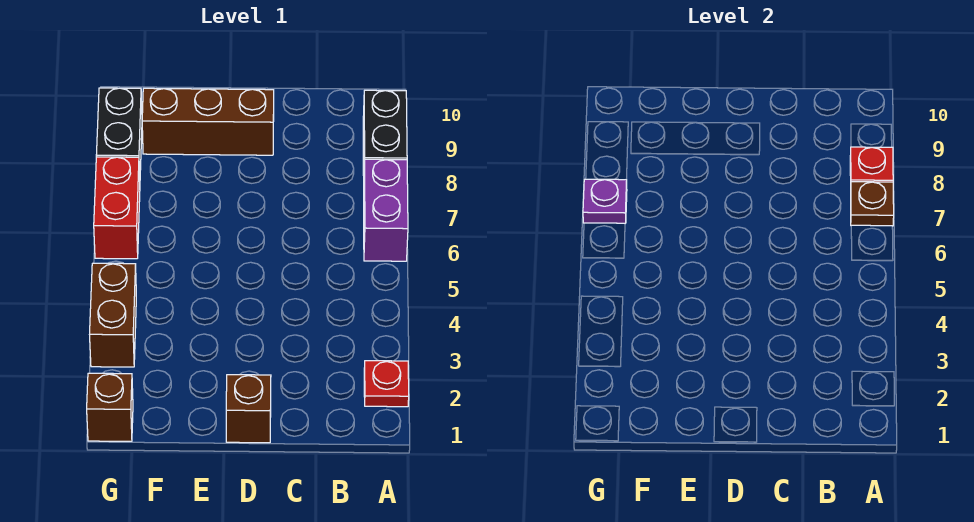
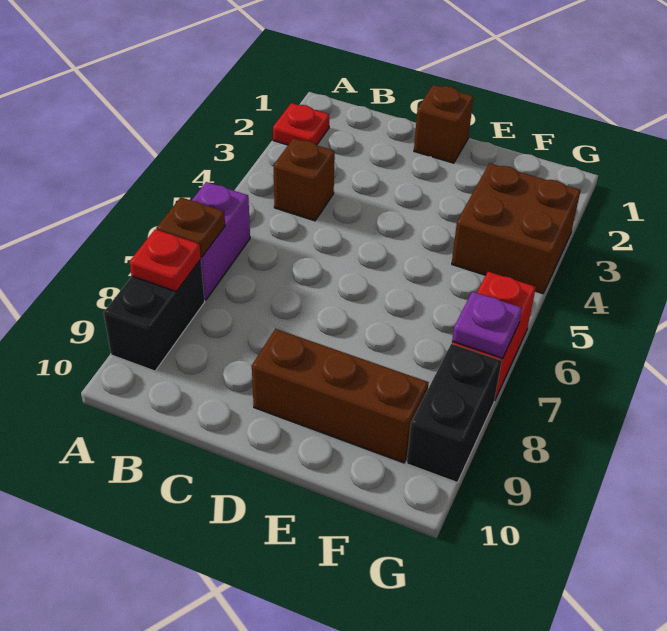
brown brick G1 level 1 -> brown brick B4 level 1
brown brick G3:G4 level 1 -> brown brick F3:G4 level 1

